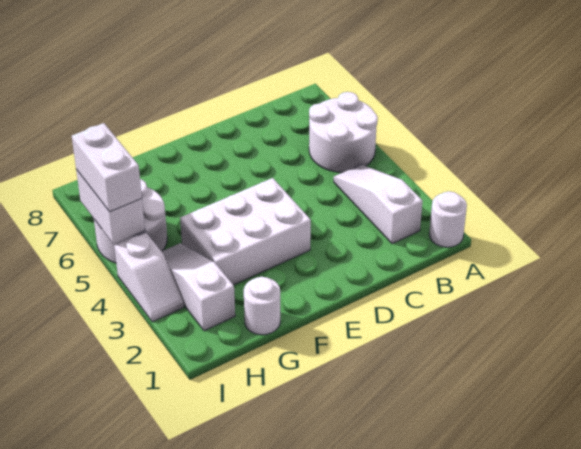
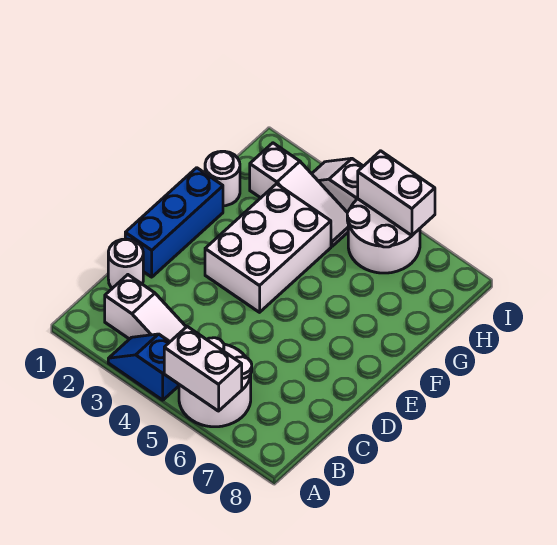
white round brick A1 level 1 -> white round brick C1 level 1
none -> blue slope A3:A4 level 1 top 4
none -> blue brick D1:F1 level 1
white brick I5:I6 level 3 -> white brick A5:A6 level 2

